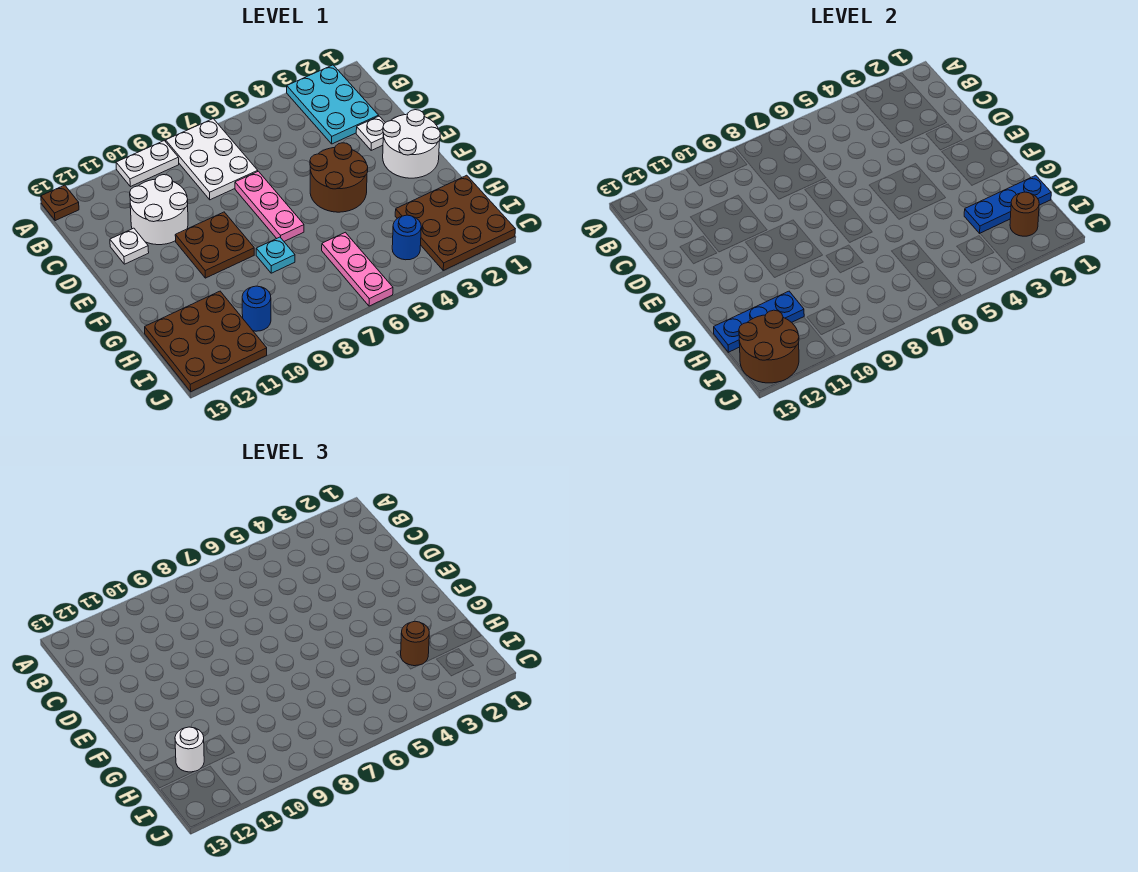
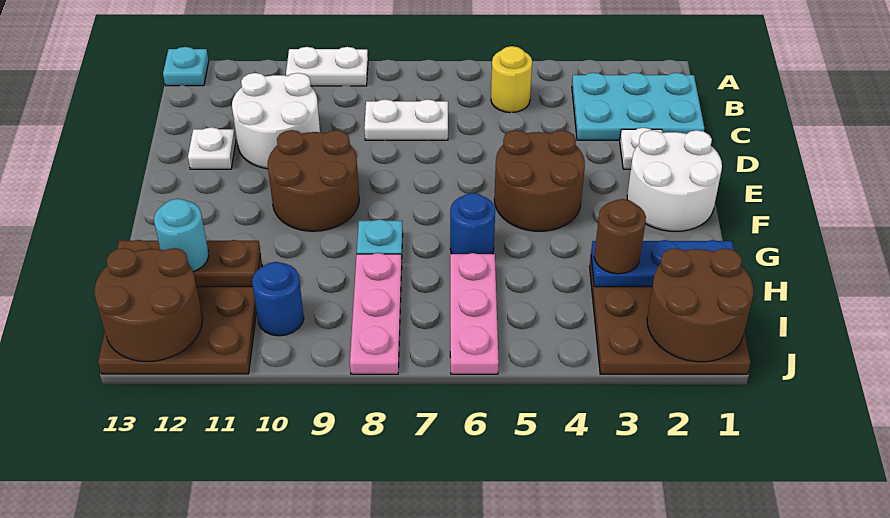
cyan plate A2:C3 level 1 -> cyan plate B1:C3 level 1
white plate A7:C8 level 1 -> white plate C7:C8 level 1
brown plate A13 level 1 -> cyan plate A13 level 1
none -> yellow round brick B5 level 1
pink plate D7:F7 level 1 -> pink plate H8:J8 level 1
brown plate E9:F10 level 1 -> brown round brick E9:F10 level 1
blue plate H11:H13 level 2 -> brown plate H11:H13 level 2
white round brick H12 level 3 -> cyan round brick H12 level 3
brown round brick I2 level 2 -> brown round brick I1:J2 level 2
blue round brick I4 level 1 -> blue round brick G6 level 1

